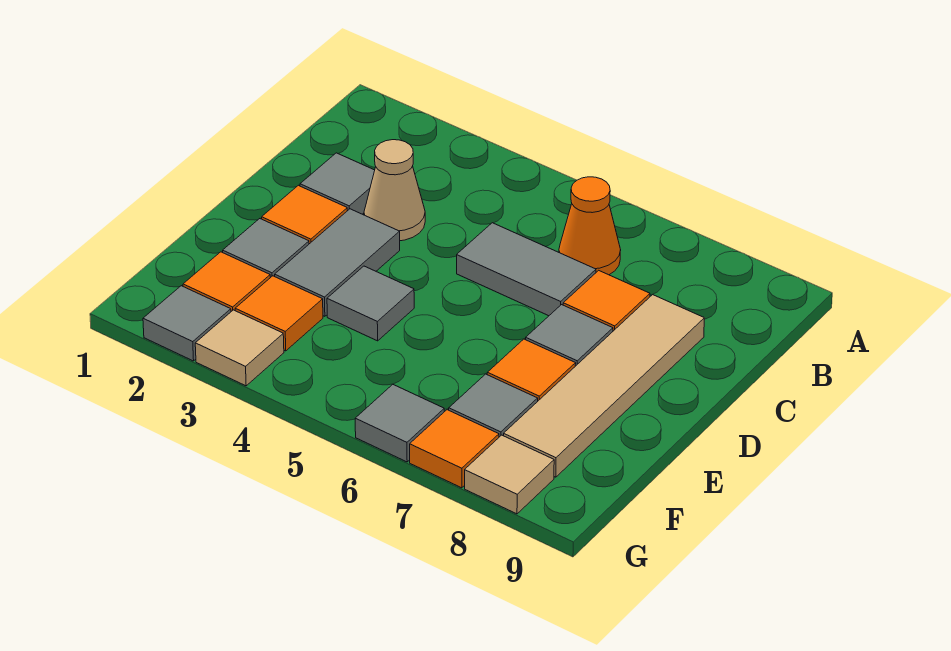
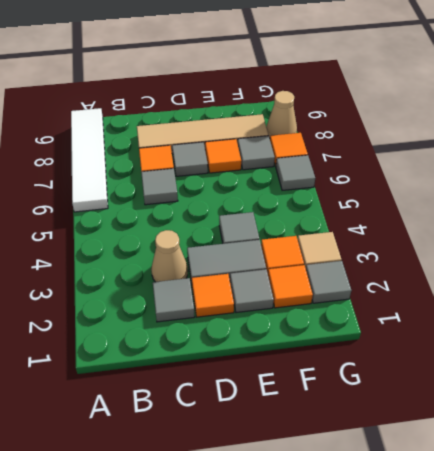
none -> white tile A6:A9 level 1
orange cone B6 level 1 -> none
grey tile C5:C6 level 1 -> grey tile C6 level 1
tan tile G8 level 1 -> tan cone G8 level 1

